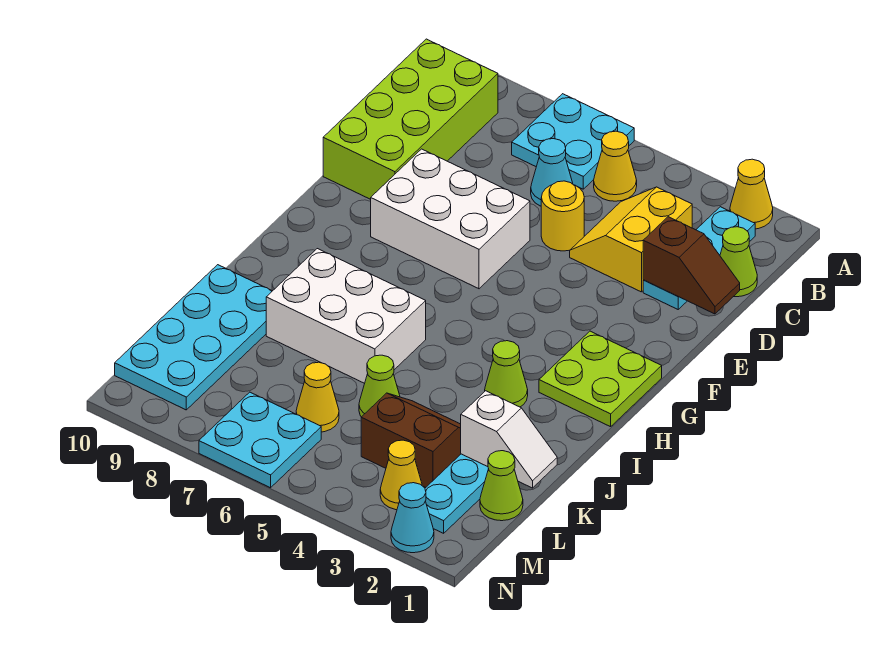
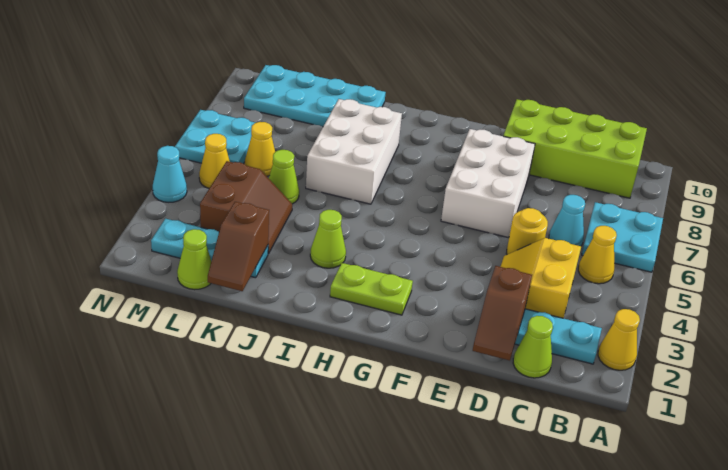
yellow slope C3:D4 level 1 top 3 -> yellow slope C3:D4 level 1 top C
lime plate G1:H2 level 1 -> lime plate G2:H2 level 1
white slope K1:K2 level 2 top 2 -> brown slope K1:K2 level 2 top 2
yellow cone M3 level 1 -> yellow cone M5 level 1
cyan cone N2 level 1 -> cyan cone N4 level 1

